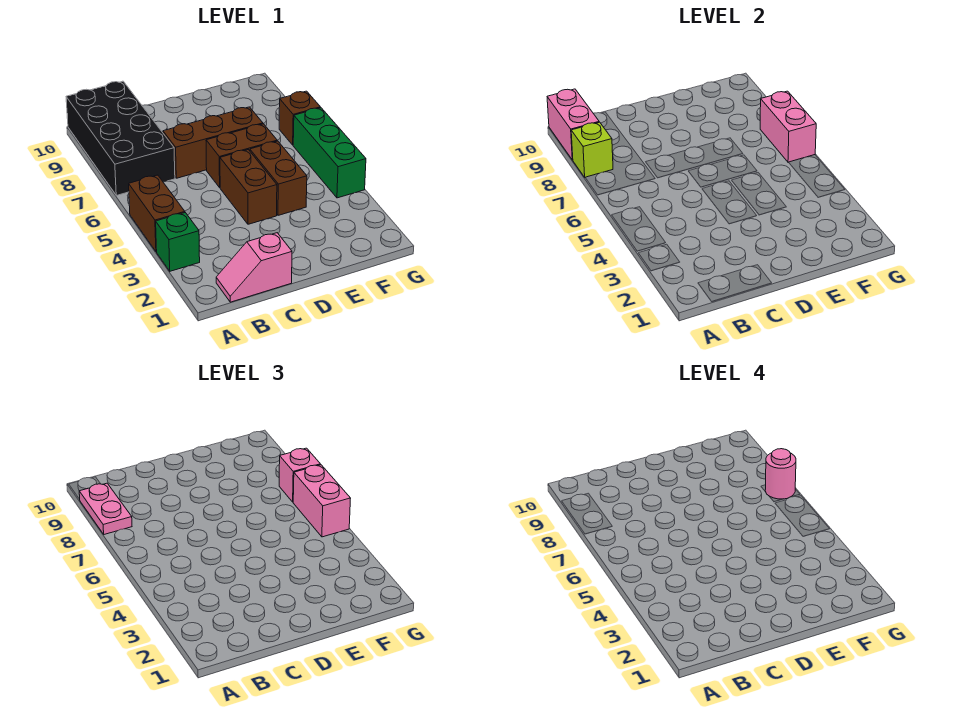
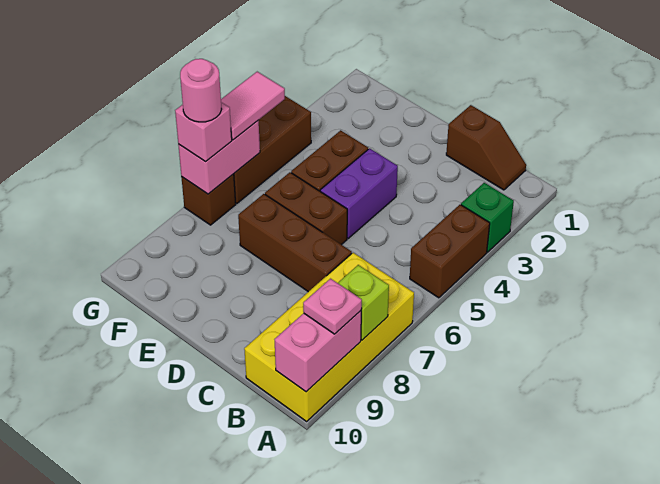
black brick A7:B10 level 1 -> yellow brick A7:B10 level 1
pink plate A8:A9 level 3 -> pink plate A9 level 3
pink slope B1:C1 level 1 top C -> brown slope B1:C1 level 1 top C
brown brick D4:D5 level 1 -> purple brick D4:D5 level 1
green brick G4:G6 level 1 -> brown brick G4:G6 level 1
pink brick G5:G6 level 3 -> pink tile G5:G6 level 3

